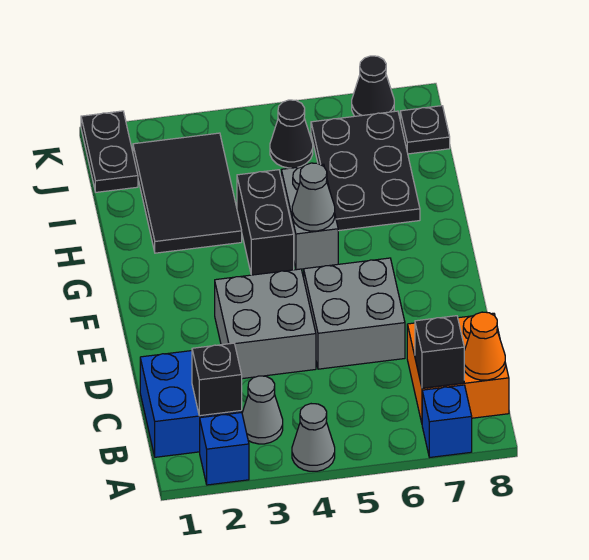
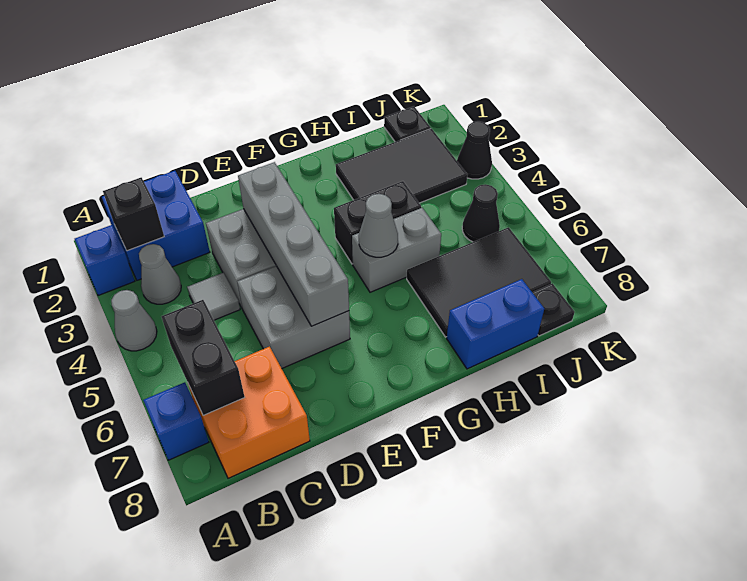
black brick B7 level 2 -> black brick B6:B7 level 2
orange cone B8 level 2 -> none
none -> grey tile C4 level 1
none -> grey brick E3:E6 level 2
black plate H6:J7 level 1 -> black tile H6:J7 level 1
none -> blue brick H8:I8 level 1
black plate J1:K1 level 1 -> black plate J1 level 1
black cone K7 level 1 -> black cone K3 level 1

